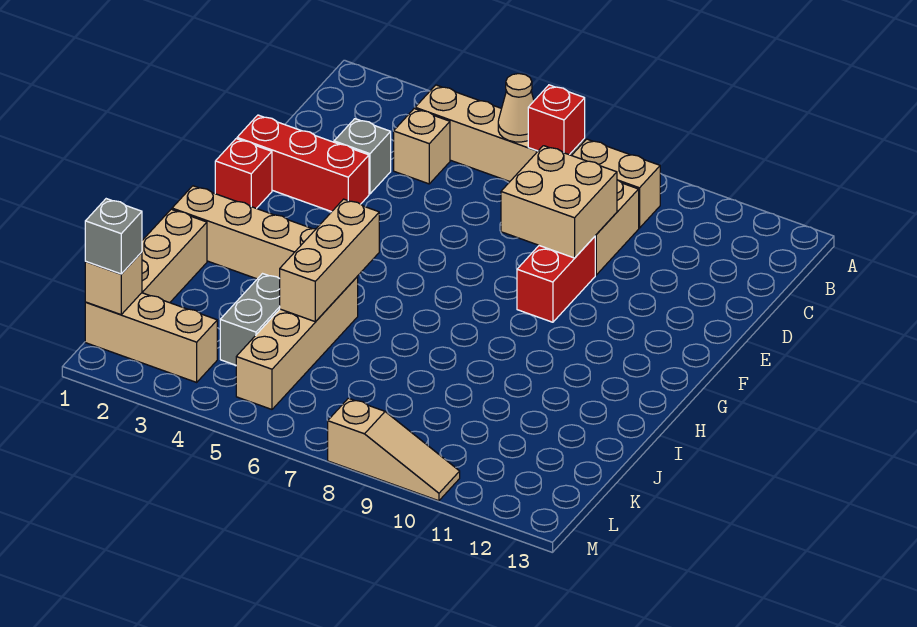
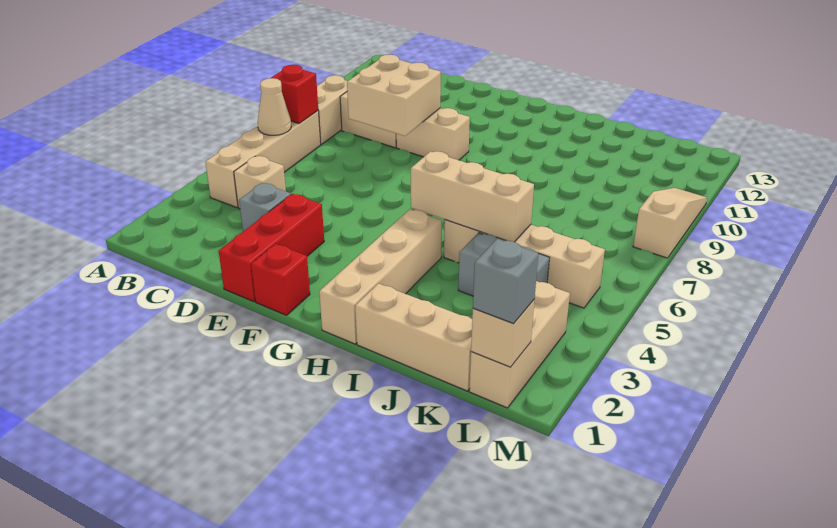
red brick E9:F9 level 1 -> tan brick E9:F9 level 1

